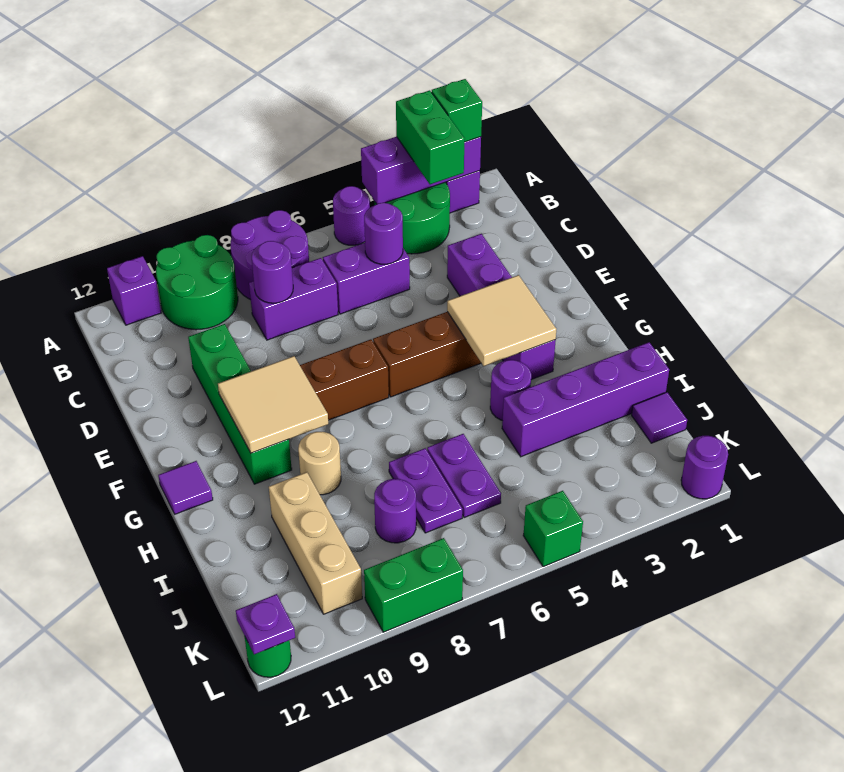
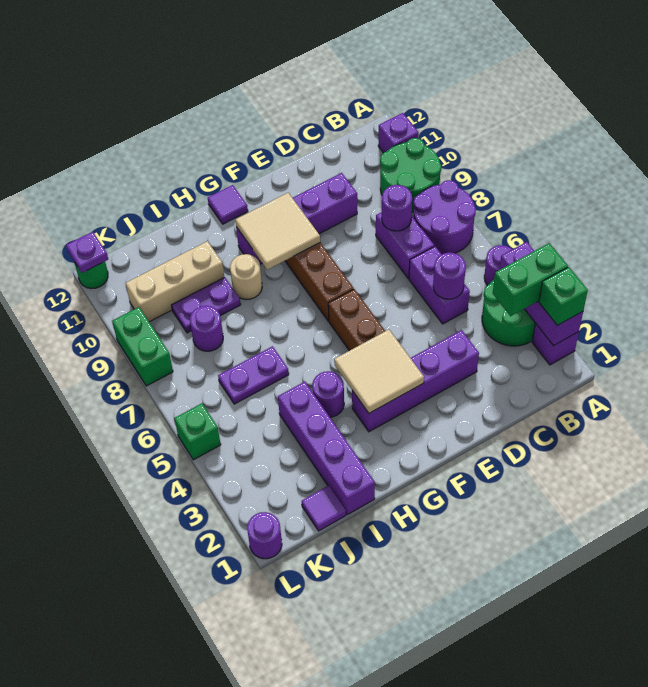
green brick D10:G10 level 1 -> purple brick D10:G10 level 1
purple plate I7:J7 level 1 -> purple plate I9:J9 level 1

